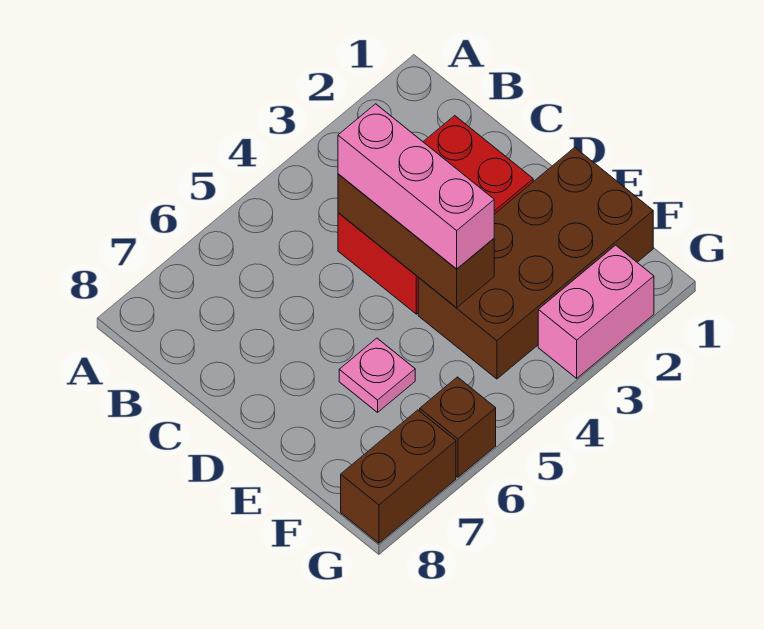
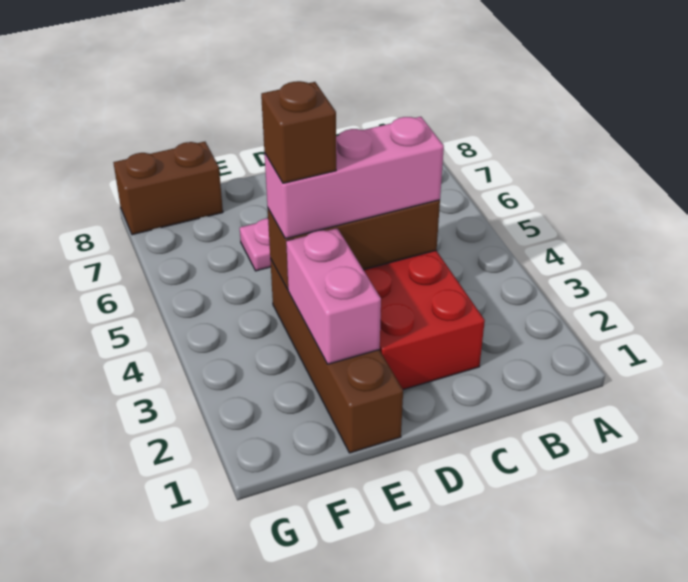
brown brick E1:F4 level 1 -> brown brick E1:E4 level 1
pink brick G2:G3 level 1 -> pink brick E2:E3 level 2
brown brick G6 level 1 -> brown brick E4 level 4
brown brick G7:G8 level 1 -> brown brick F8:G8 level 1

